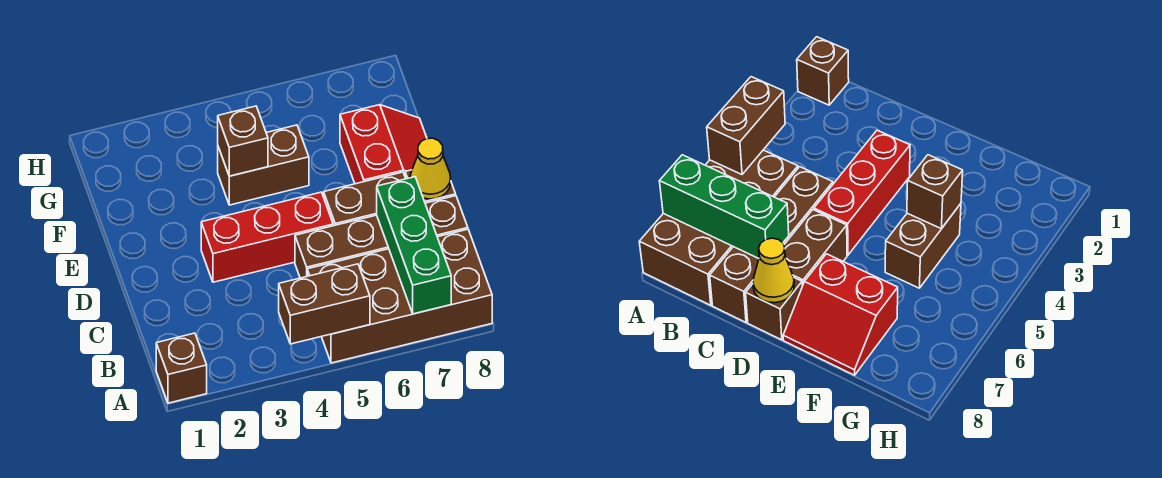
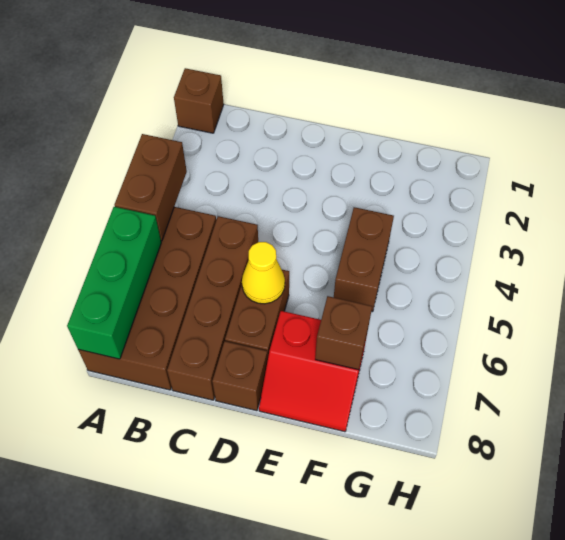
green brick A7:C7 level 2 -> green brick A6:A8 level 2
red brick D3:D5 level 1 -> none
yellow cone D8 level 2 -> yellow cone D6 level 2
brown brick F4 level 2 -> brown brick F7 level 2

